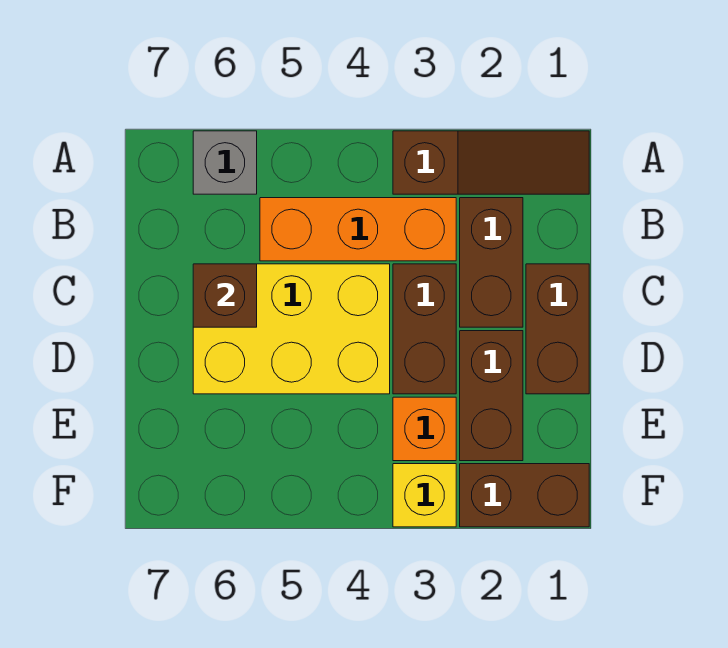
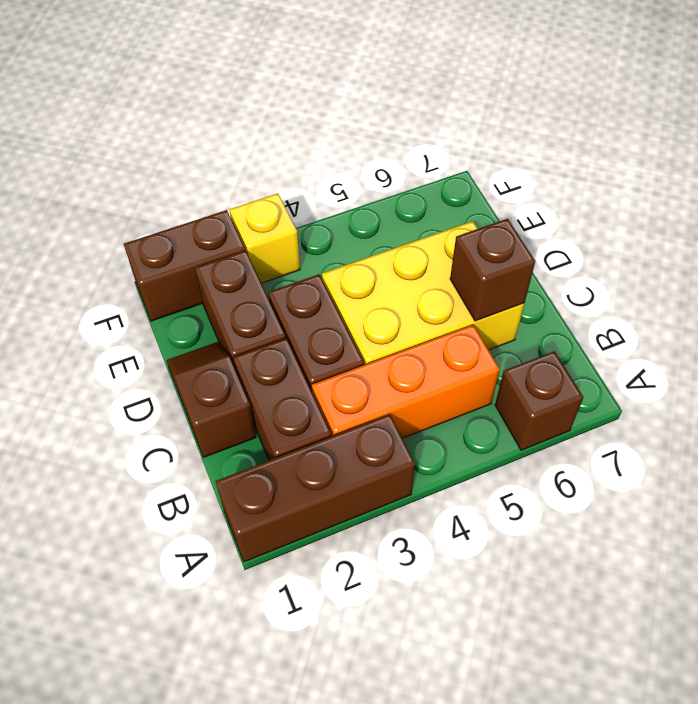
brown slope A1:A3 level 1 top 3 -> brown brick A1:A3 level 1
grey brick A6 level 1 -> brown brick A6 level 1
brown brick C1:D1 level 1 -> brown slope C1:D1 level 1 top C
orange brick E3 level 1 -> none

